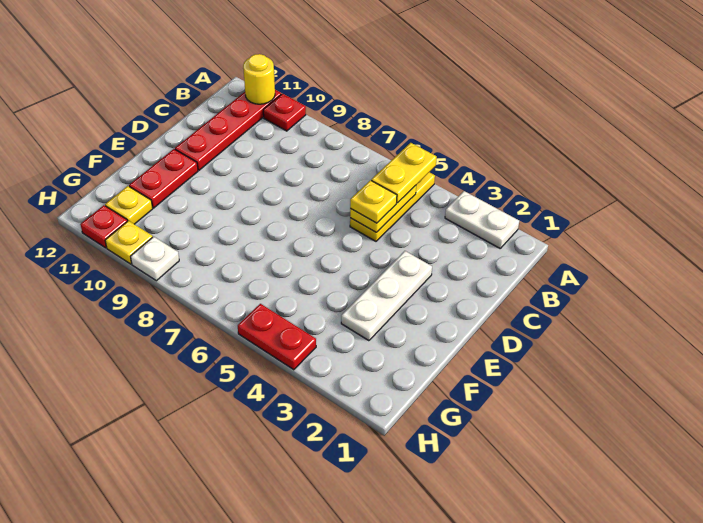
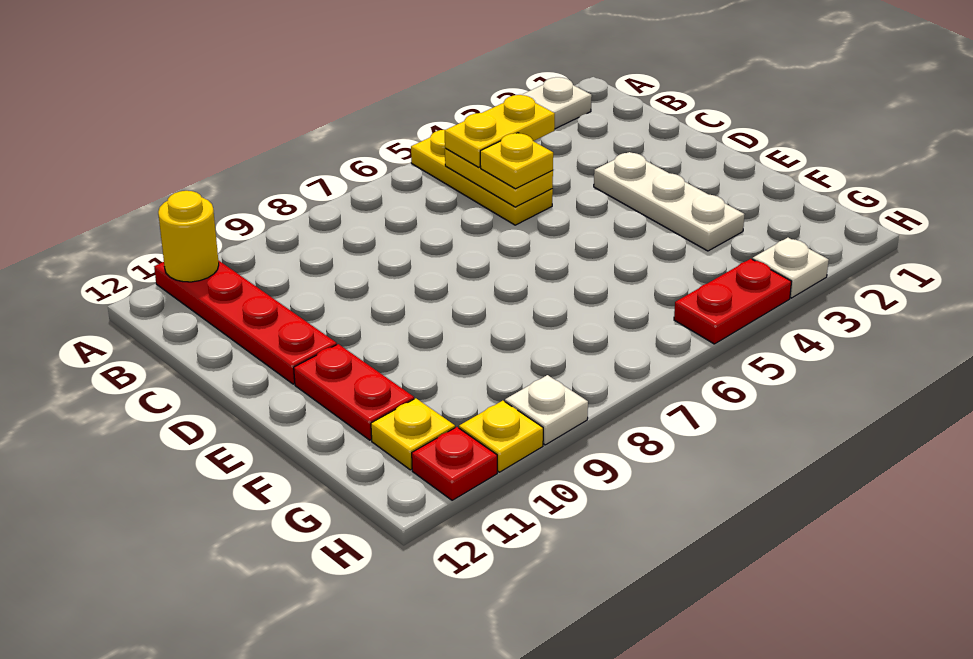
yellow plate A5:B5 level 3 -> yellow plate B4:B5 level 3
red plate A10 level 1 -> none
none -> white plate H3 level 1

